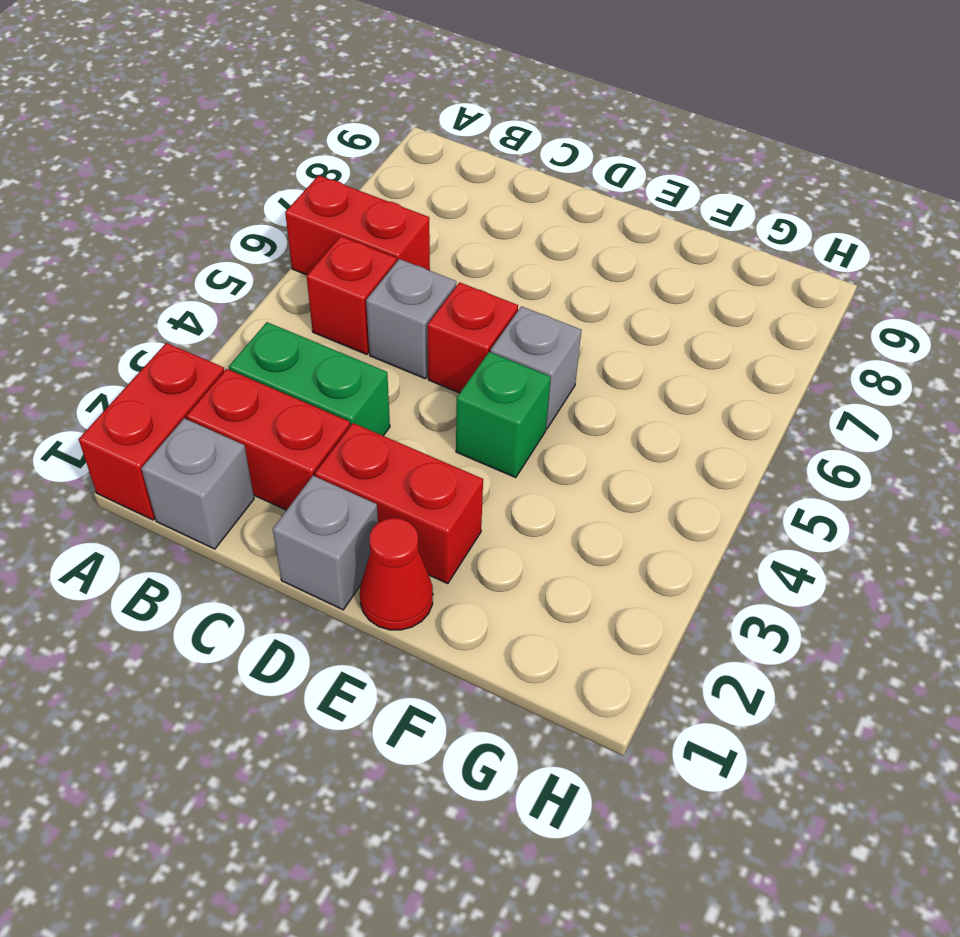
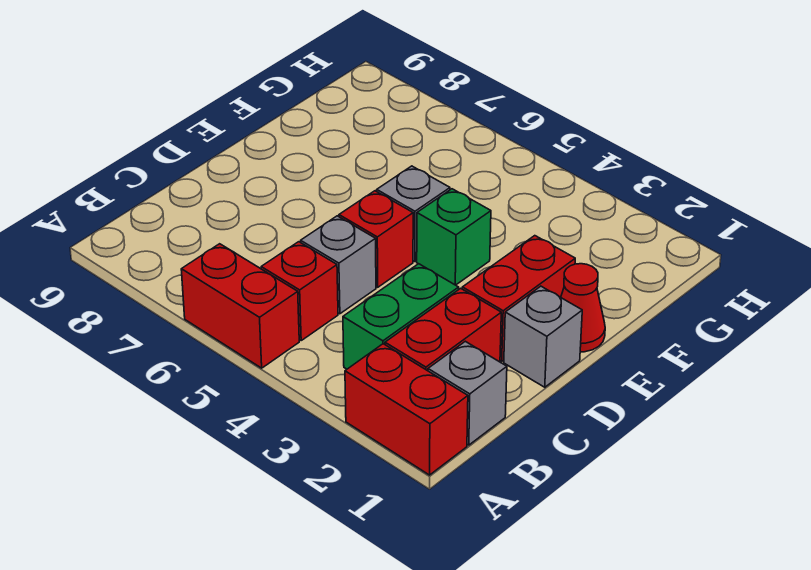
red brick A6:B6 level 1 -> red brick A5:A6 level 1

